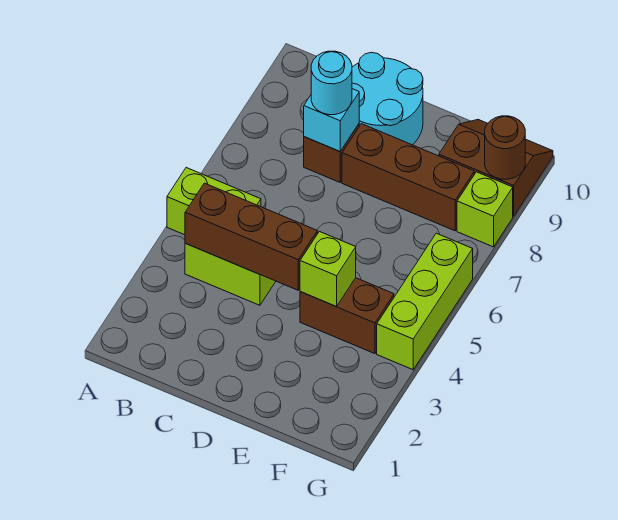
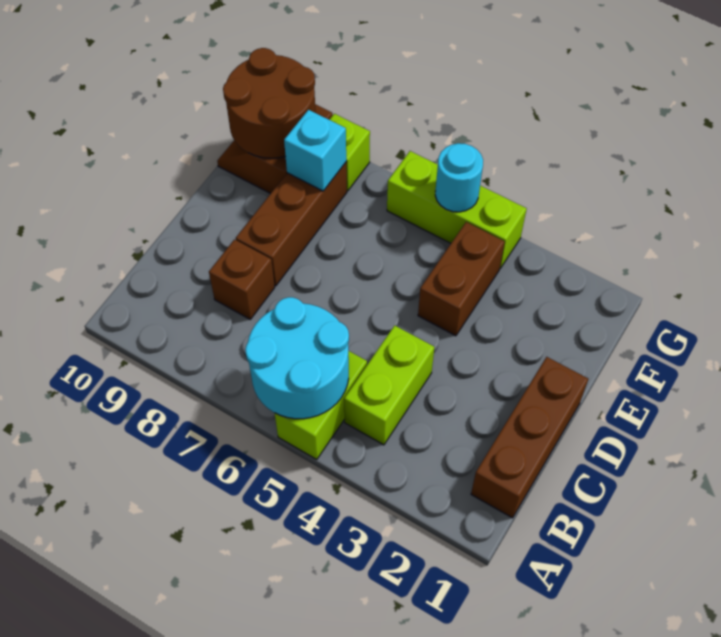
brown brick B4:D4 level 2 -> brown brick B1:D1 level 1
cyan brick C8 level 2 -> cyan brick F8 level 2
cyan round brick C8 level 3 -> cyan round brick G5 level 2
cyan round brick C9:D10 level 1 -> cyan round brick A5:B6 level 2
lime brick E4 level 2 -> none
brown round brick G9 level 2 -> brown round brick F9:G10 level 2

